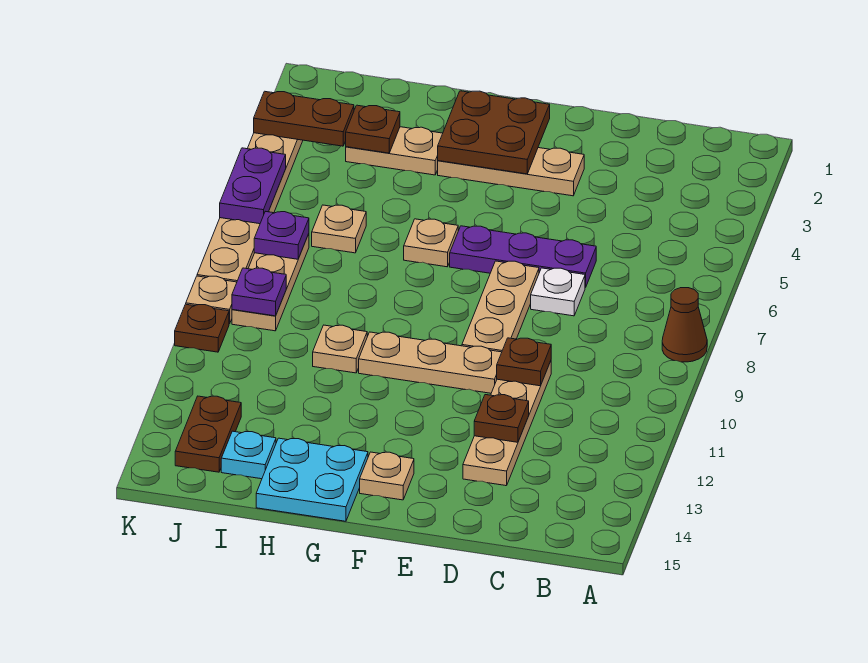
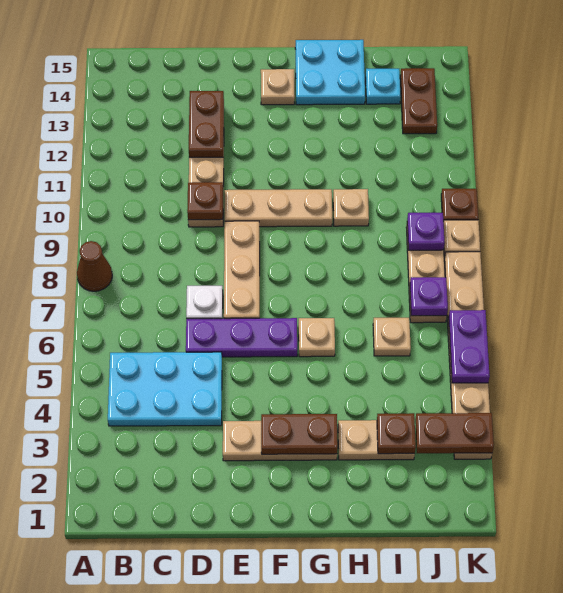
none -> cyan plate B4:D5 level 1
brown plate D12 level 2 -> brown plate D12:D13 level 2
brown plate F2:G3 level 2 -> brown plate F3:G3 level 2

